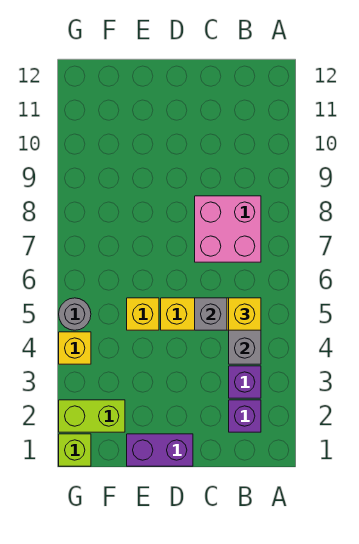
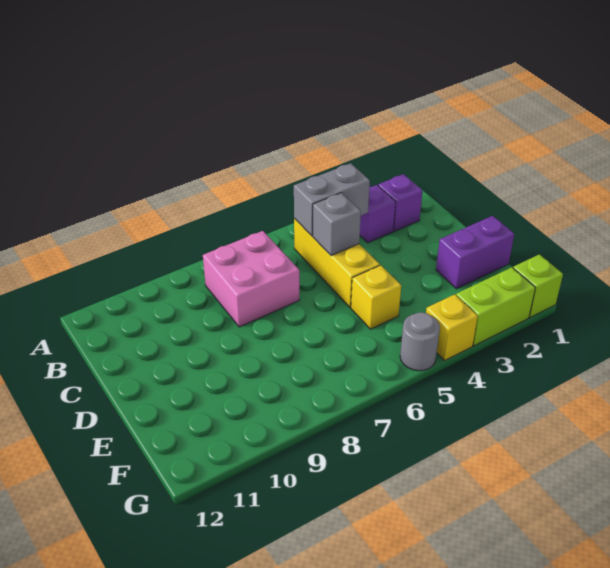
yellow brick B5 level 3 -> none
purple brick D1:E1 level 1 -> purple brick E1:E2 level 1
lime brick F2:G2 level 1 -> lime brick G2:G3 level 1

